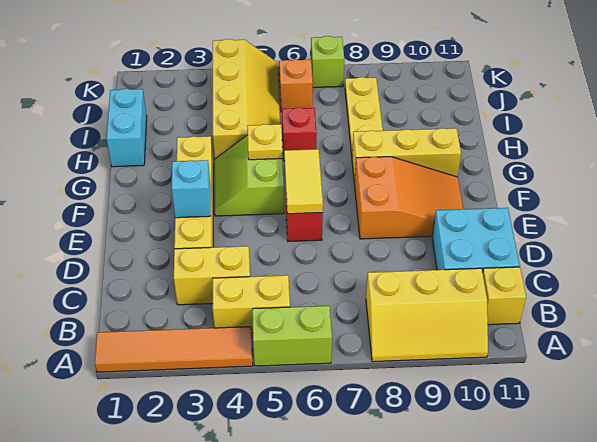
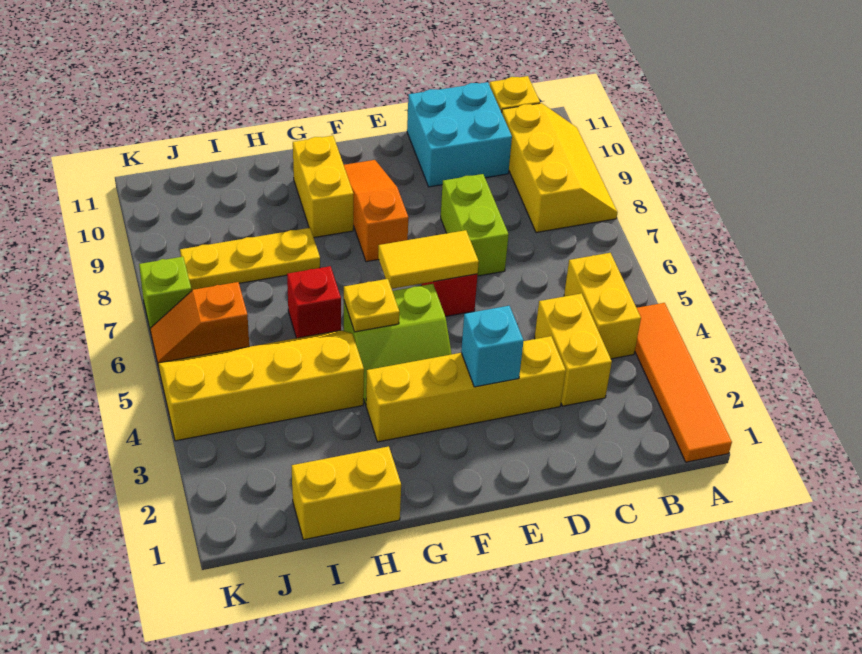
lime brick A5:A6 level 1 -> lime brick D7:D8 level 1
orange slope E8:F10 level 1 top 8 -> orange slope F8:F10 level 1 top 8
yellow brick G8:G10 level 1 -> yellow brick G9:G10 level 1
cyan brick H1:I1 level 1 -> yellow brick H1:I1 level 1

